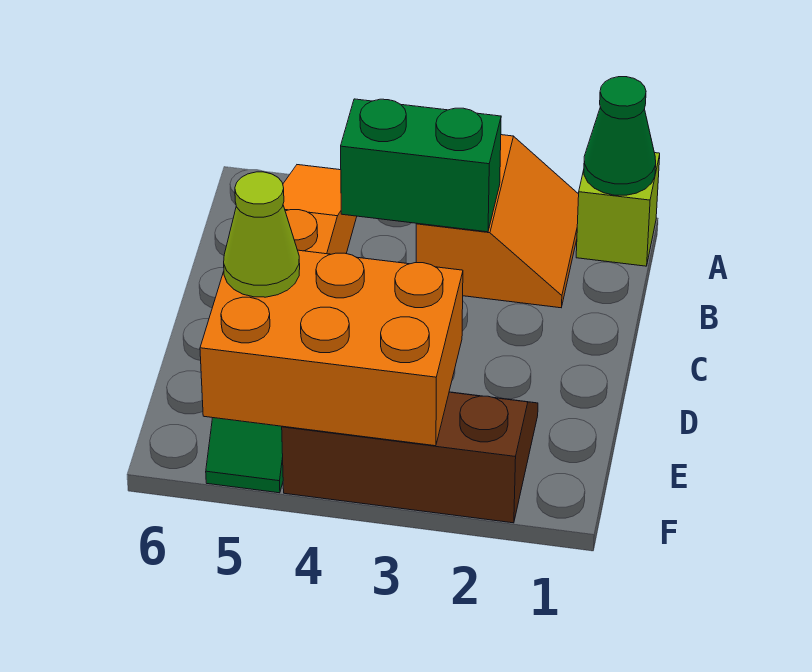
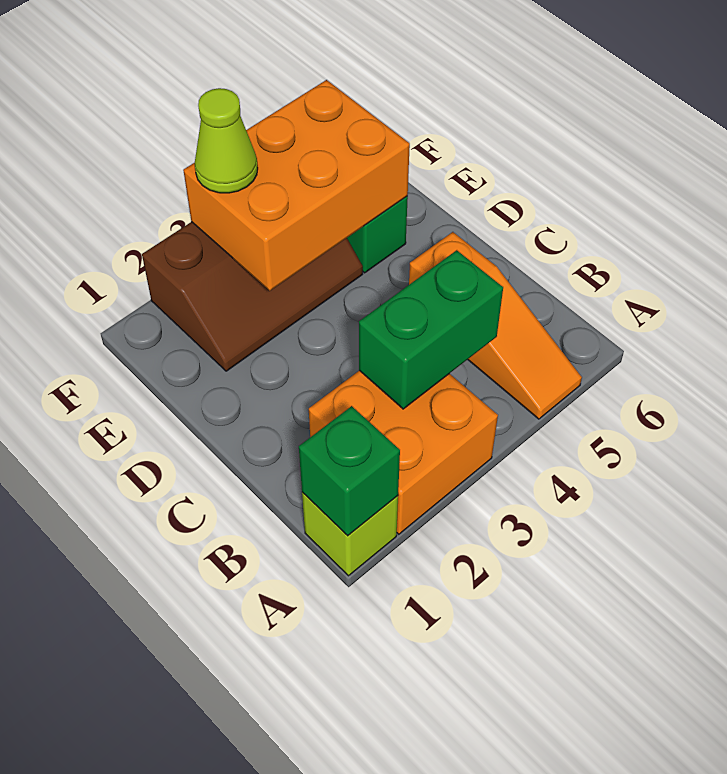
green cone A1 level 2 -> green brick A1 level 2
orange slope A2:B3 level 1 top 3 -> orange brick A2:B3 level 1
lime cone E5 level 3 -> lime cone F3 level 3

